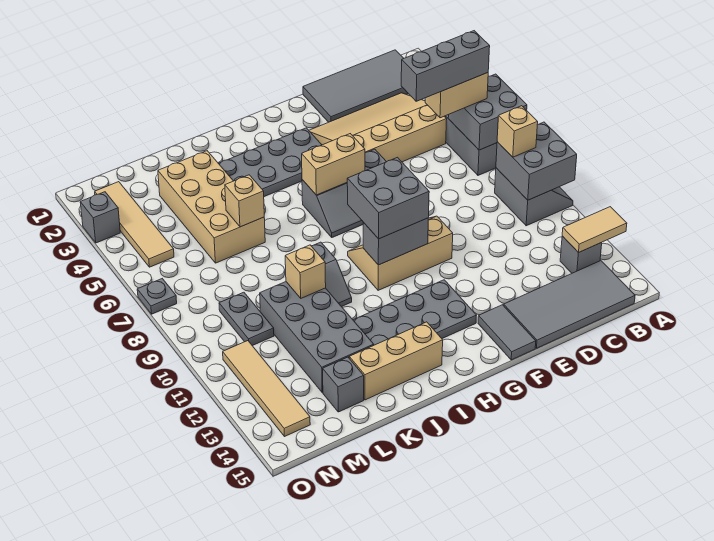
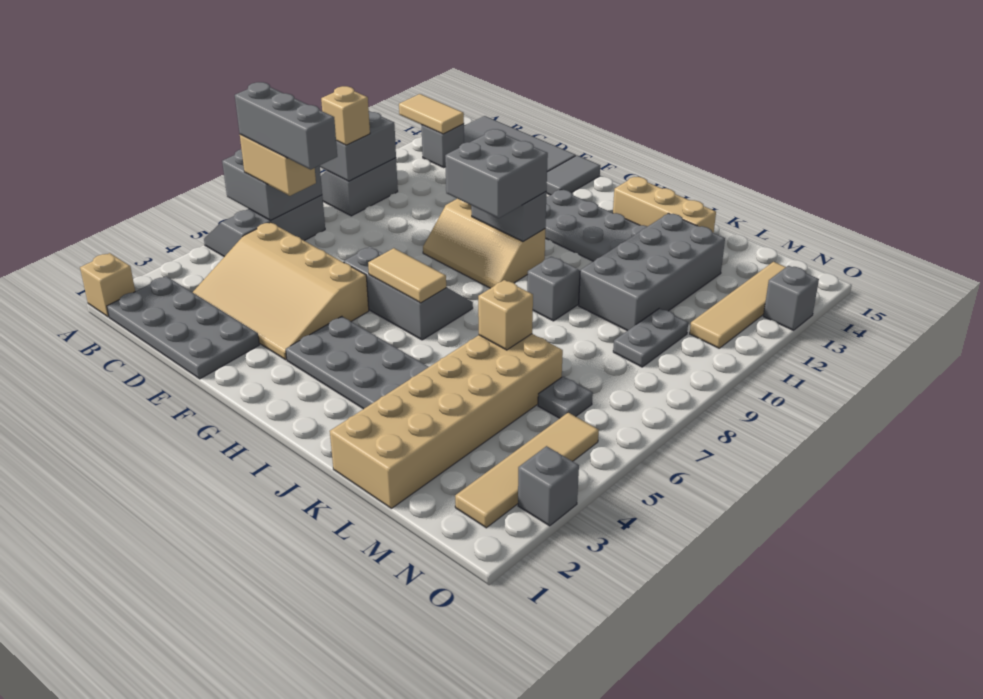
grey tile B1:E2 level 1 -> grey plate B1:E2 level 1
tan brick G6:H6 level 2 -> tan tile G6:H6 level 2
tan brick K3:L6 level 1 -> tan brick K1:L6 level 1
tan brick K10 level 2 -> tan brick A1 level 1
grey brick L14 level 1 -> grey brick O13 level 1
grey plate O7 level 1 -> grey plate M6 level 1

